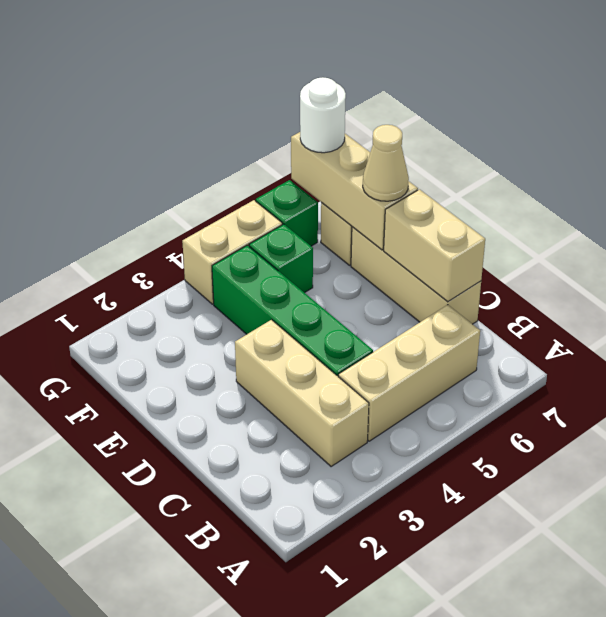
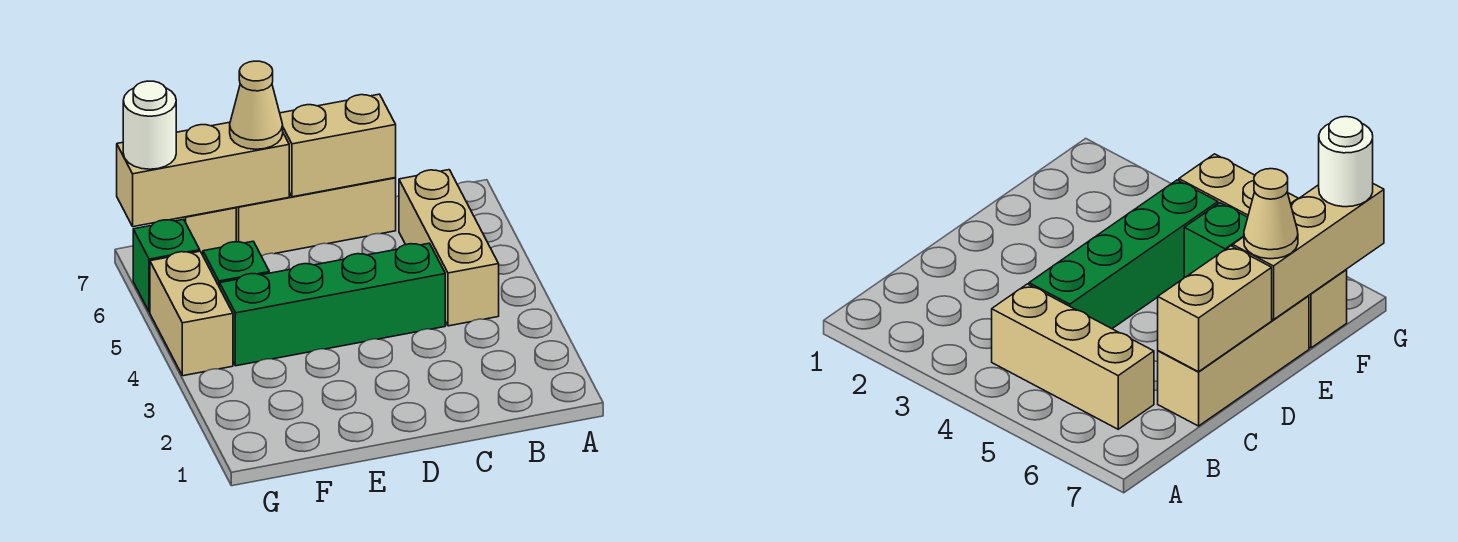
tan brick B3:D3 level 1 -> none

